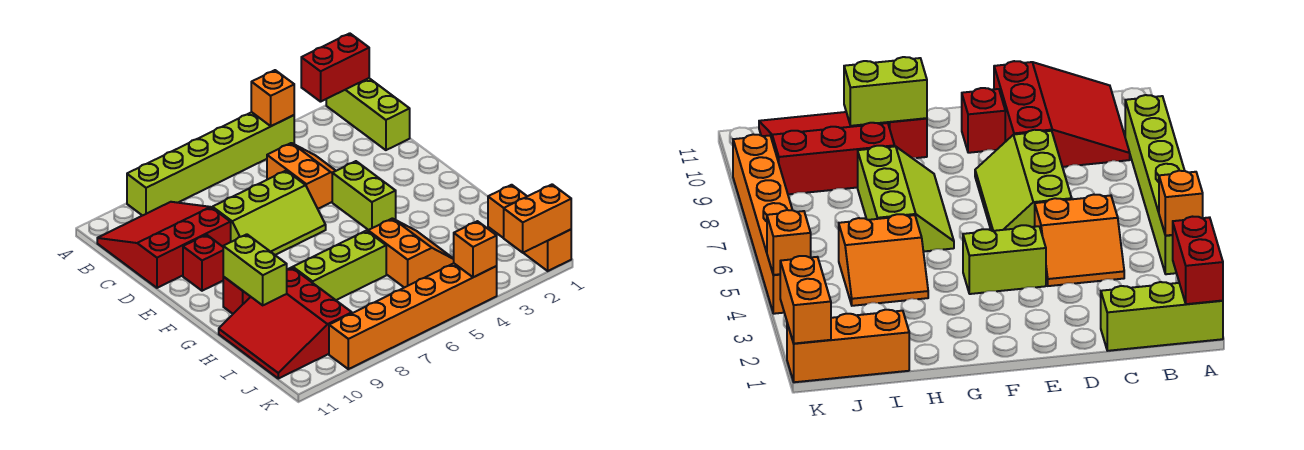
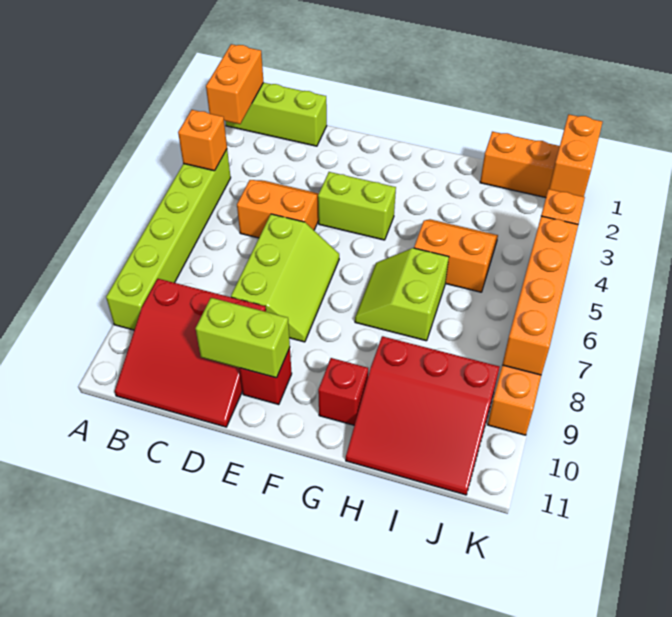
red brick A1:A2 level 2 -> orange brick A1:A2 level 2
red slope B9:D11 level 1 top D -> red slope B9:D11 level 1 top 9
lime slope G6:H8 level 1 top H -> lime slope G6:H7 level 1 top H
lime brick G10:H10 level 2 -> lime brick D10:E10 level 2
none -> orange brick K5:K8 level 2

